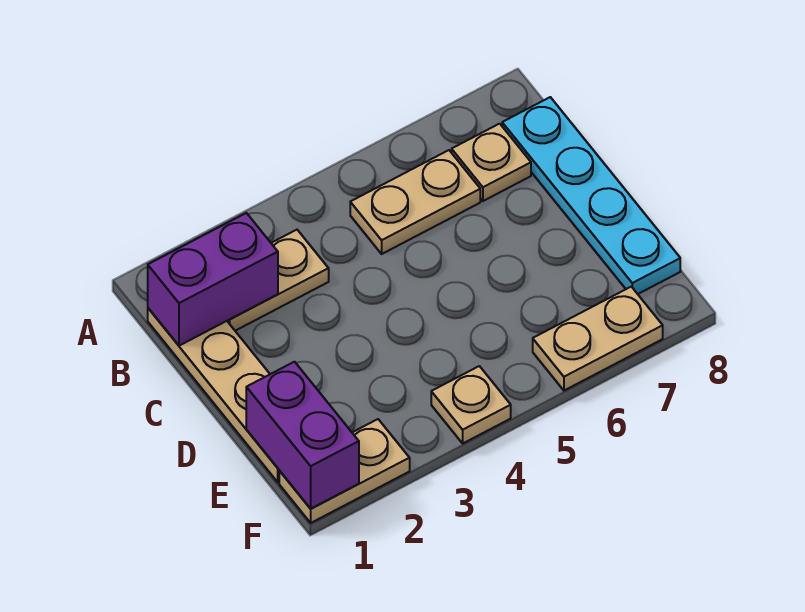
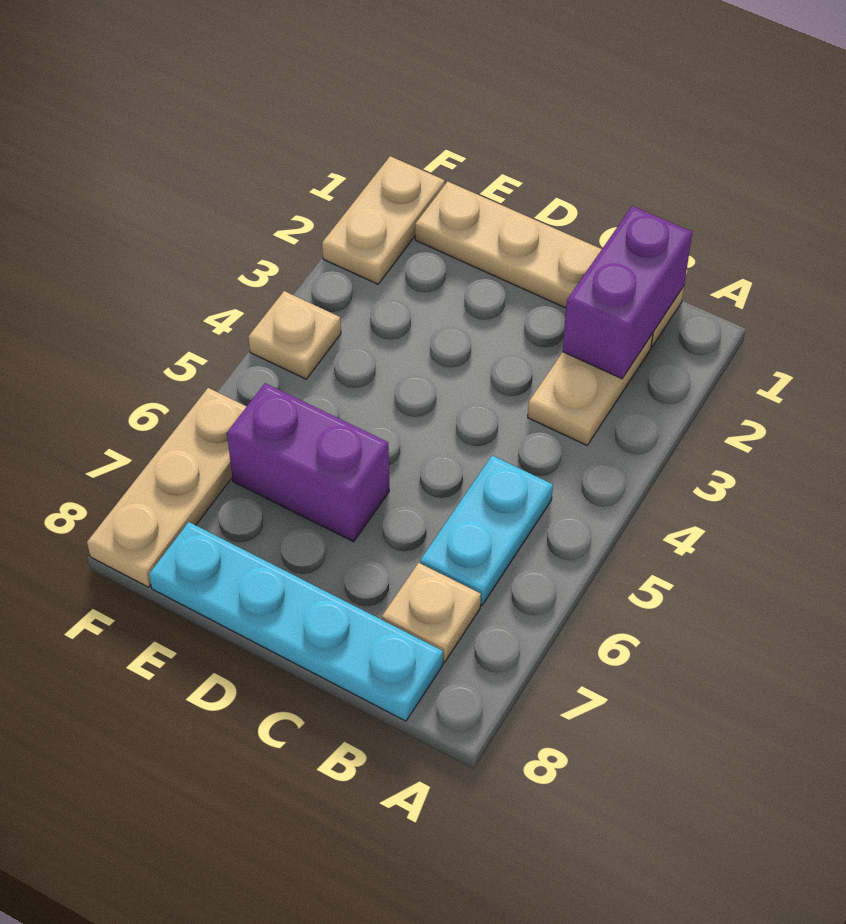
tan plate B5:B6 level 1 -> cyan plate B5:B6 level 1
purple brick E1:F1 level 2 -> purple brick D6:E6 level 1
tan plate F6:F7 level 1 -> tan plate F6:F8 level 1

